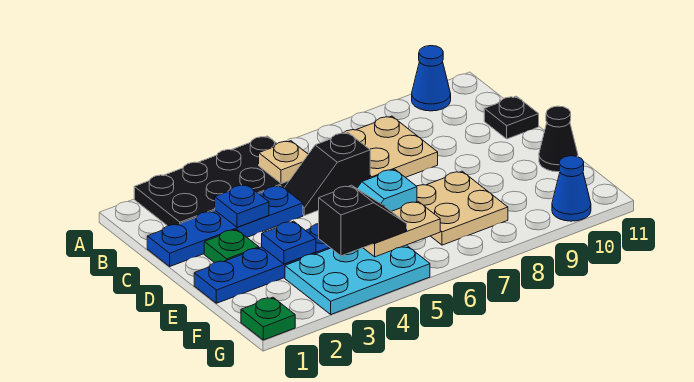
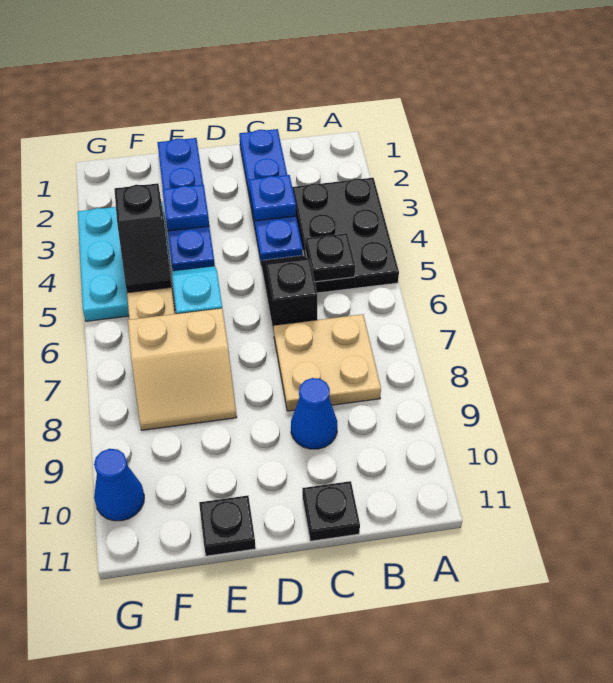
black plate A2:B5 level 1 -> black plate A3:B5 level 1
blue cone A10 level 1 -> blue cone C9 level 1
tan plate B5 level 2 -> black plate B5 level 2
green plate D2 level 1 -> none
tan plate E7:F8 level 1 -> tan slope E7:F8 level 1 top 7
black cone E11 level 1 -> black plate E11 level 1
green plate G1 level 1 -> none

